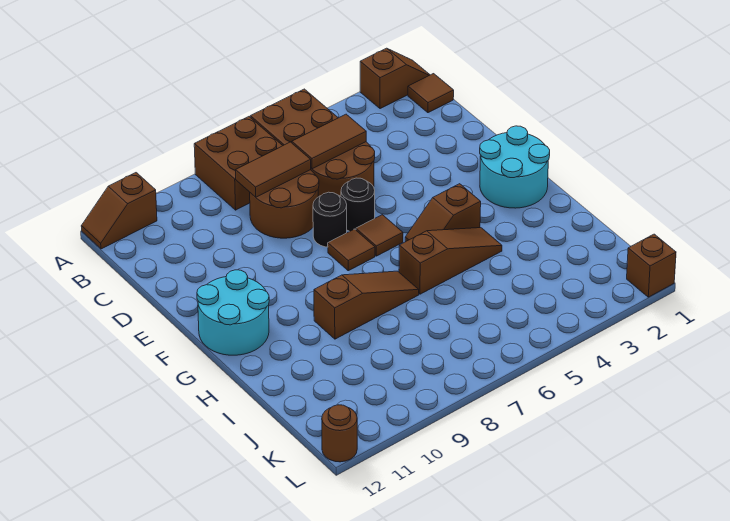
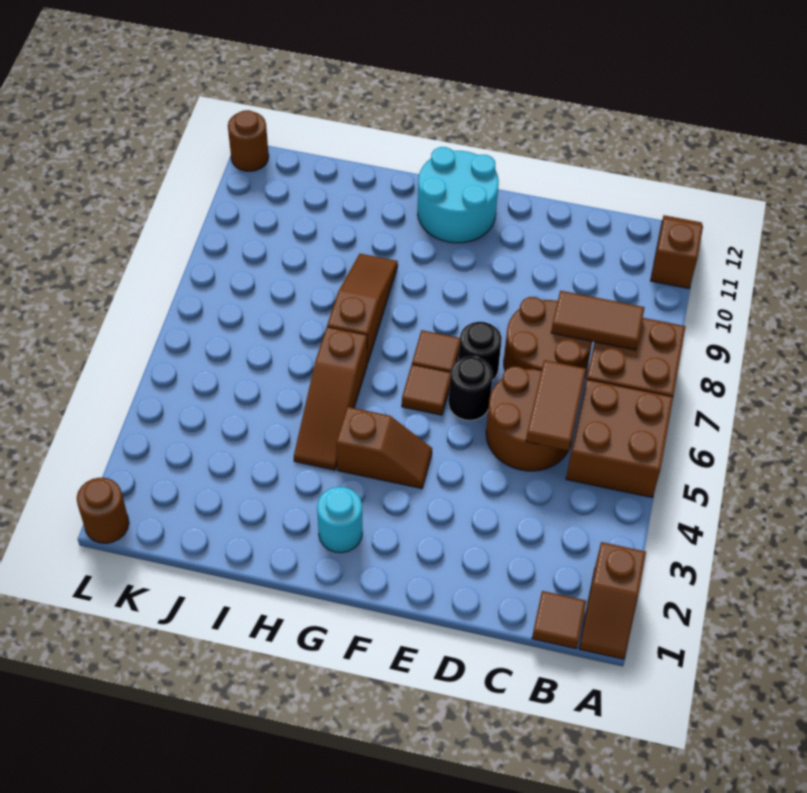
brown tile C7:C8 level 2 -> brown tile B8:C8 level 2
cyan round brick F1:G2 level 1 -> cyan round brick G2 level 1
brown slope G4:G5 level 1 top 4 -> brown slope F4:G4 level 1 top G
brown slope H7:H9 level 1 top 9 -> brown slope H7:H9 level 1 top 7
brown brick L1 level 1 -> brown round brick L1 level 1

